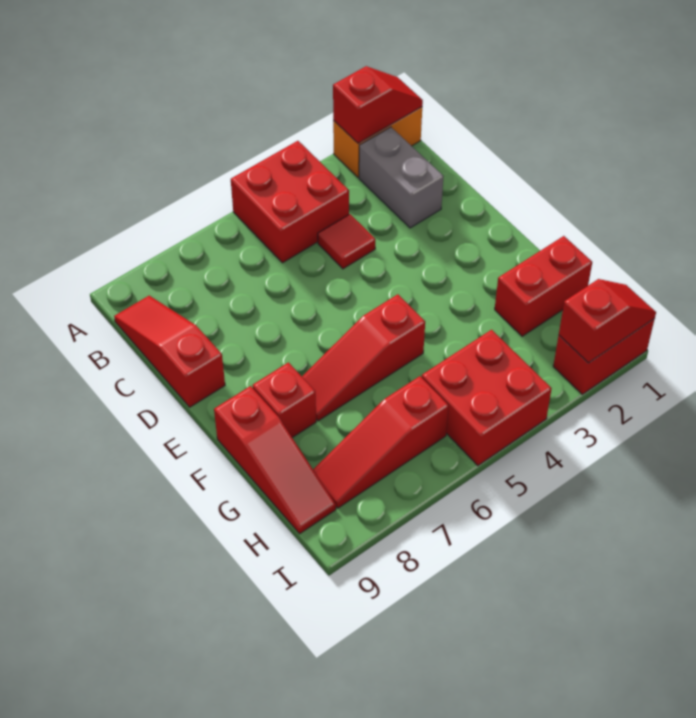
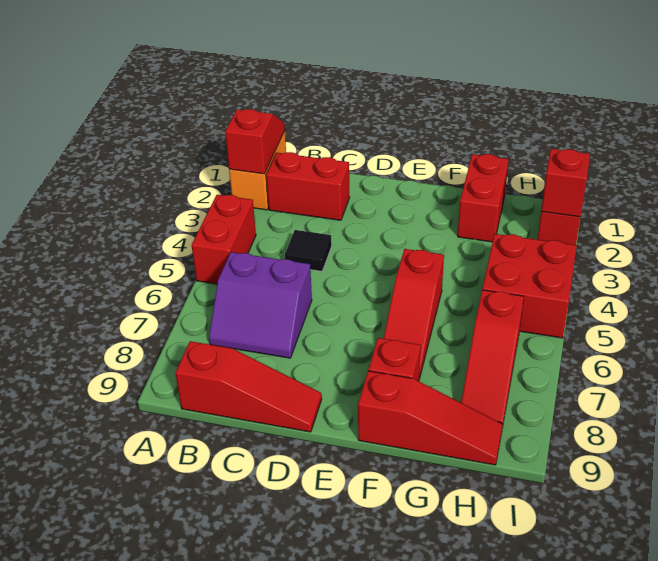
red brick A4:B5 level 1 -> red brick A4:A5 level 1
grey brick B2:C2 level 1 -> red brick B2:C2 level 1
none -> purple slope B6:C7 level 1 top 6
red slope B9:D9 level 1 top D -> red slope B9:D9 level 1 top B
red tile C4 level 1 -> black tile C4 level 1

